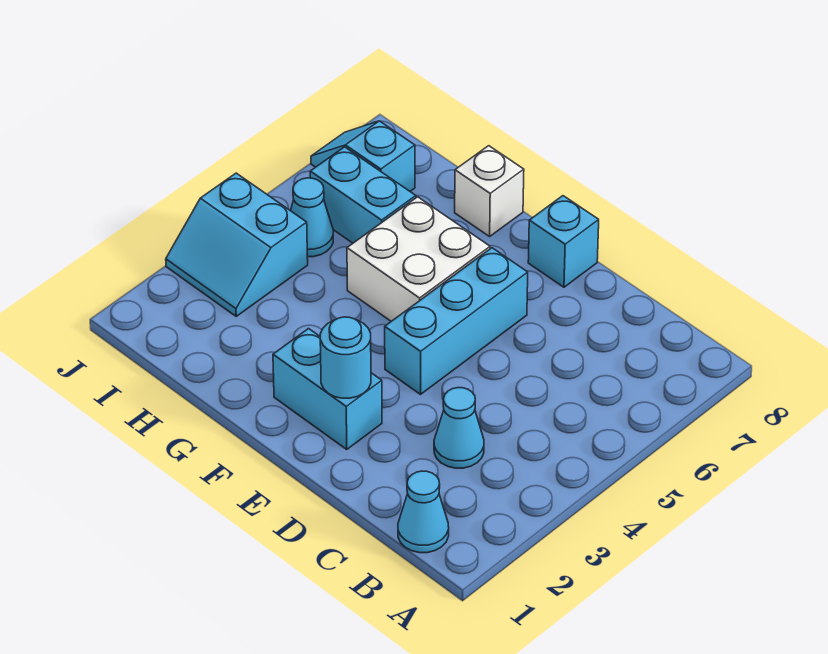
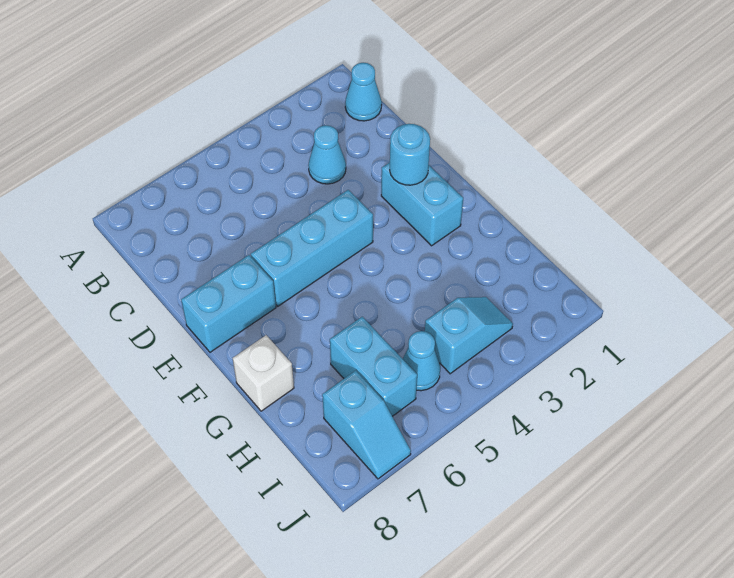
cyan brick E8 level 1 -> cyan brick E7:E8 level 1
white brick F5:G6 level 1 -> none
cyan slope I3:J4 level 1 top 4 -> cyan slope I3:I4 level 1 top 4

